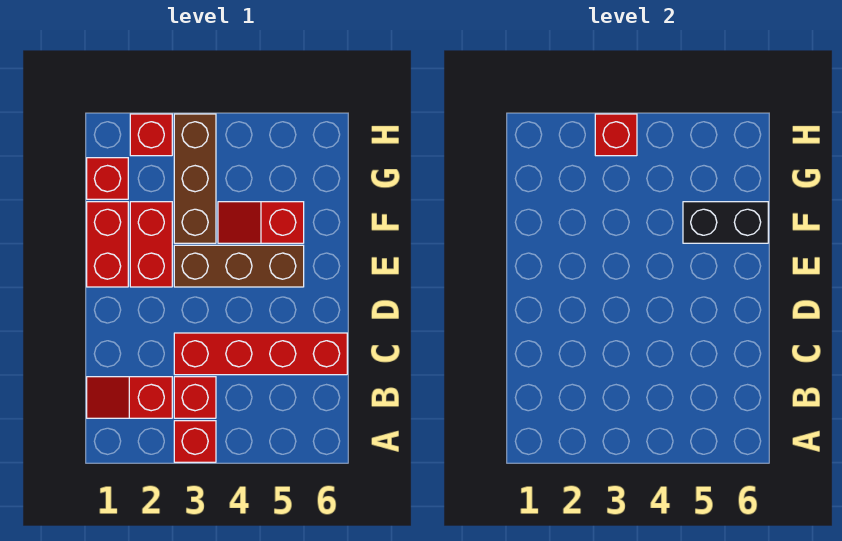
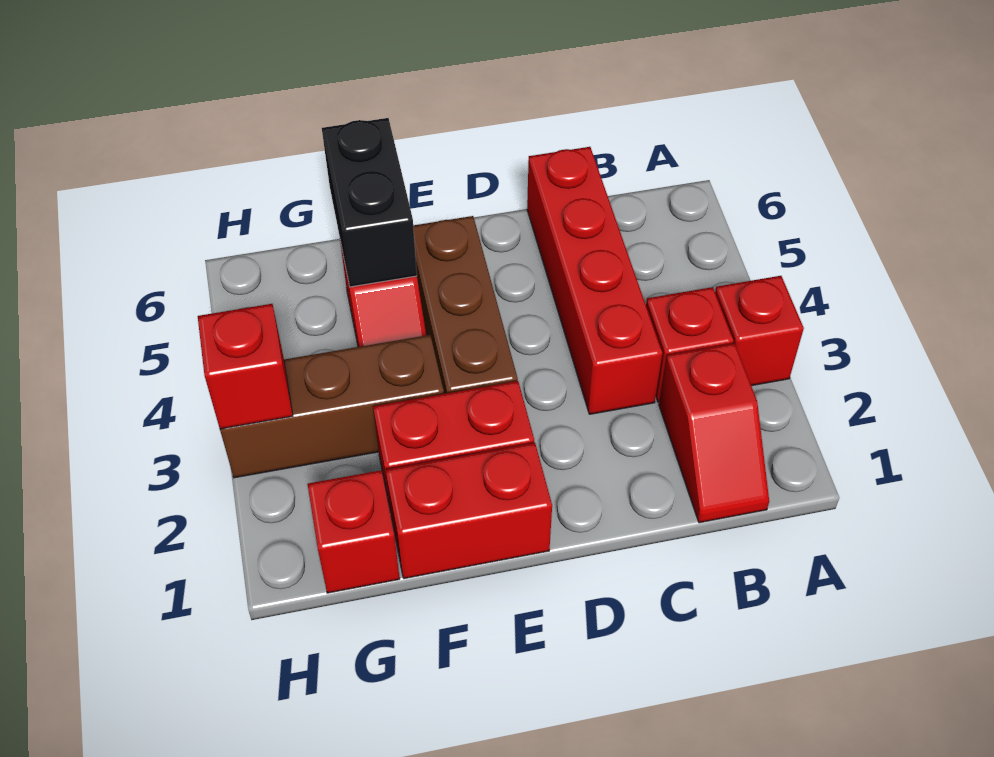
red brick H2 level 1 -> none

